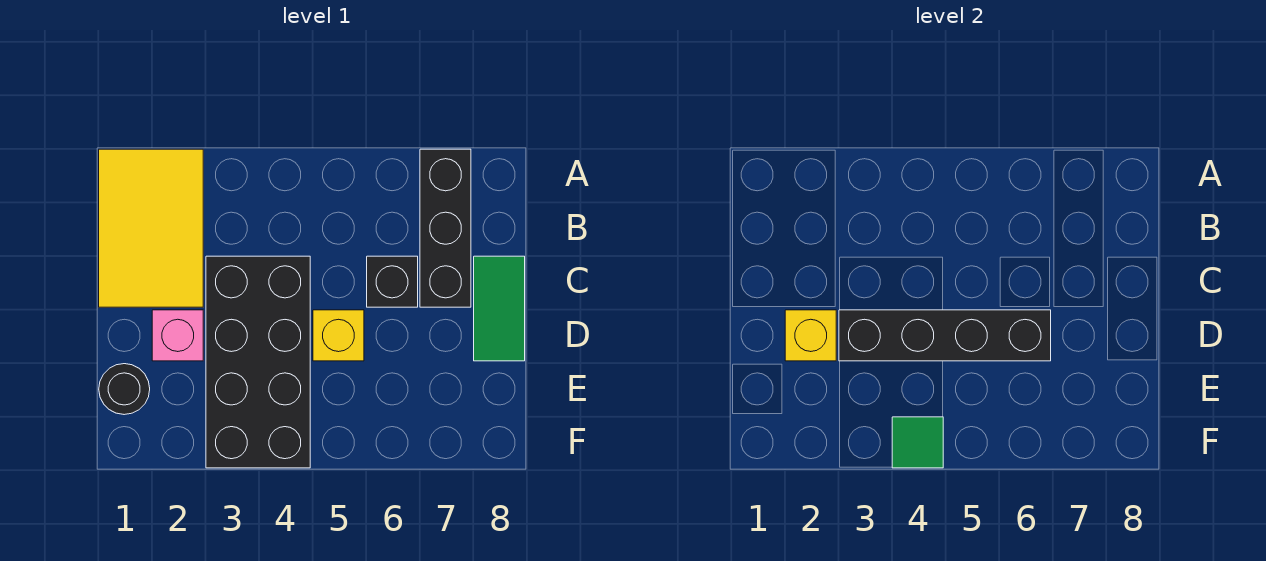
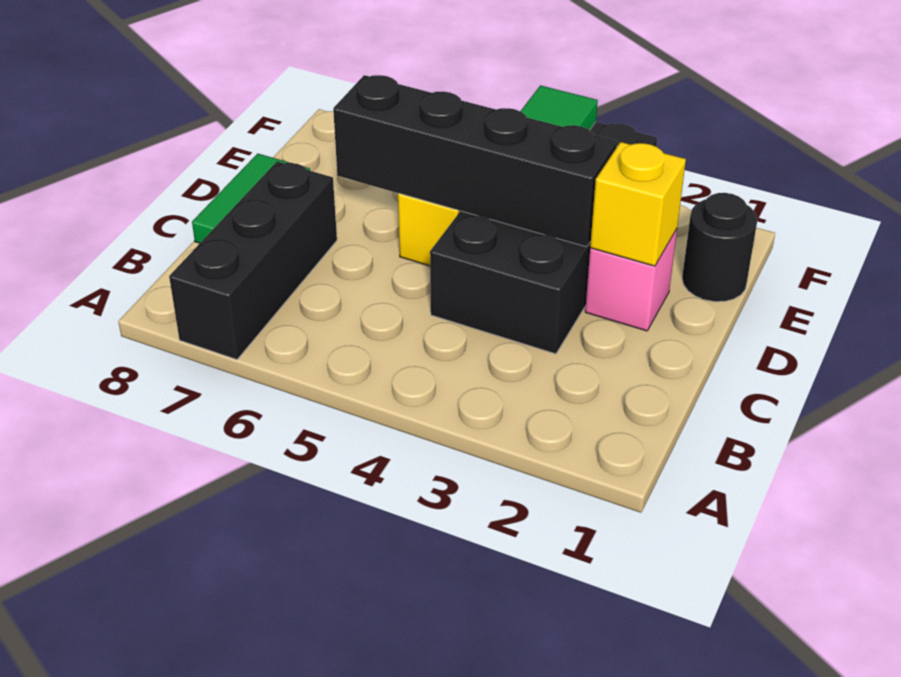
yellow tile A1:C2 level 1 -> none
black brick C6 level 1 -> none

